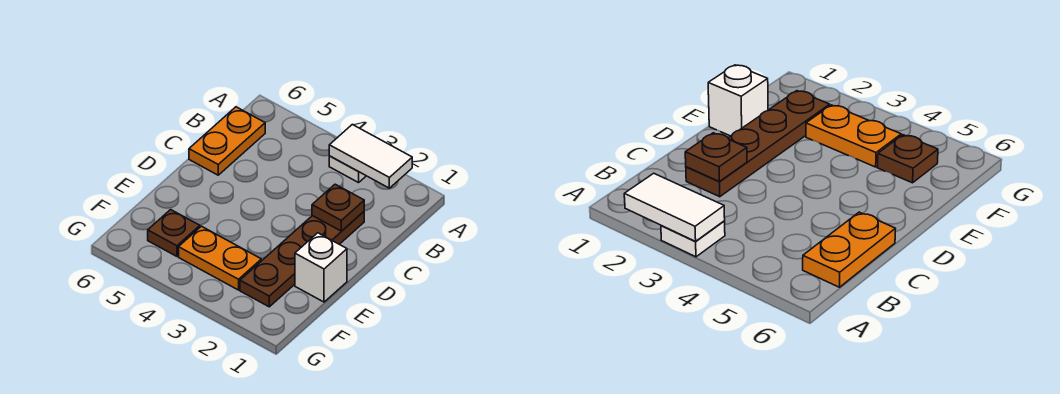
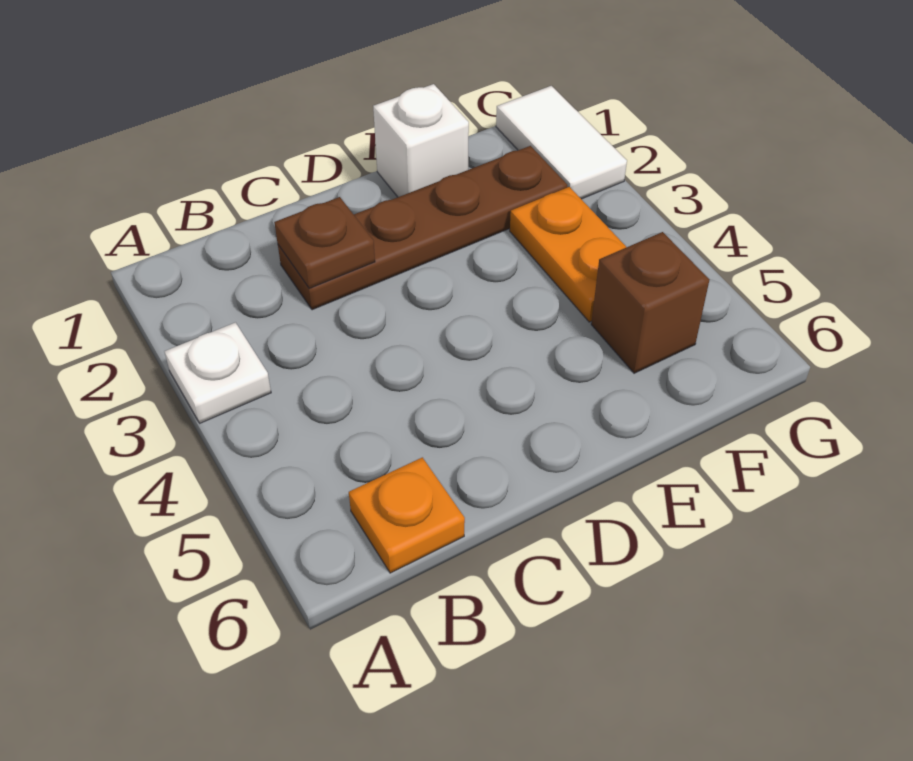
white tile A2:A3 level 2 -> white tile G1:G2 level 1
orange plate B6:C6 level 1 -> orange plate B6 level 1
brown plate F5 level 1 -> brown brick F5 level 1

